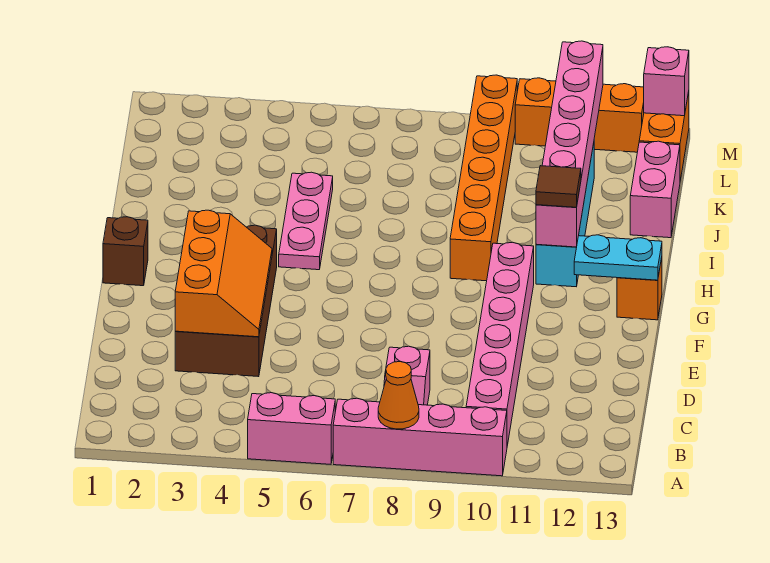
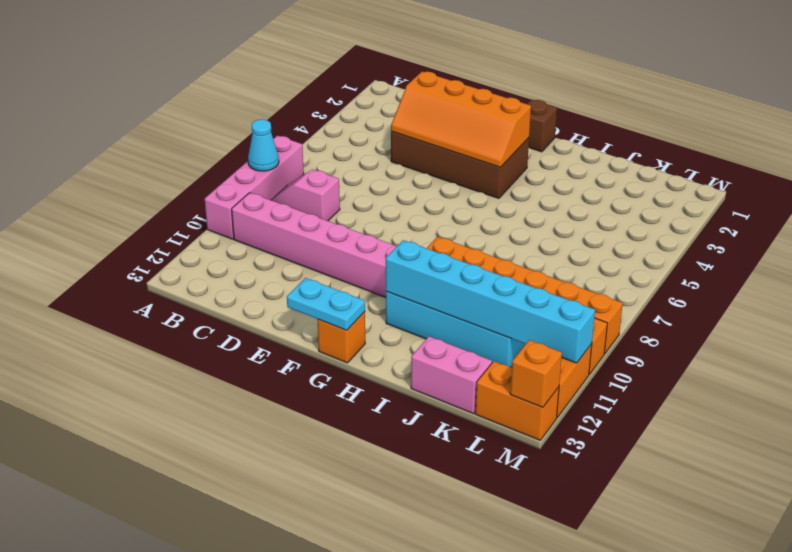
pink brick A5:A6 level 1 -> none
orange cone A8 level 2 -> cyan cone A8 level 2
orange slope D3:F4 level 2 top 3 -> orange slope D3:G4 level 2 top 3
cyan plate G12:G13 level 2 -> cyan plate F13:G13 level 2
pink plate H5:J5 level 1 -> none
pink brick H11:M11 level 2 -> cyan brick H11:M11 level 2
brown tile H11 level 3 -> none
pink brick M13 level 2 -> orange brick M13 level 2

